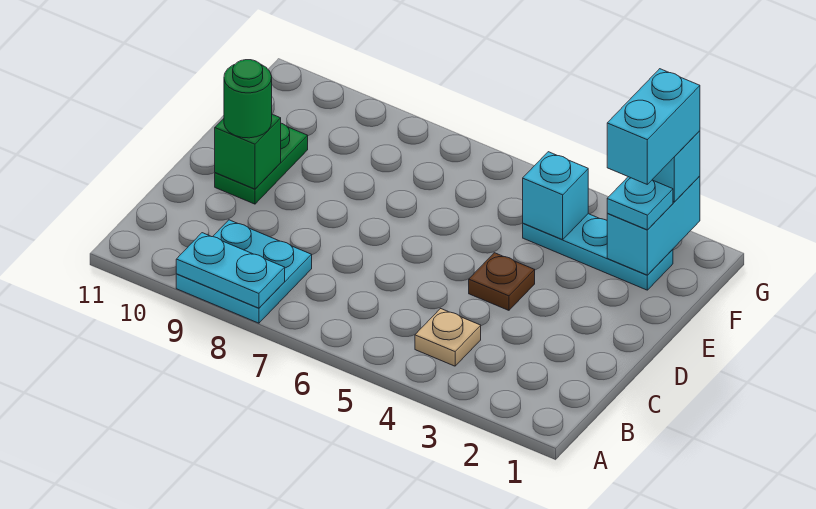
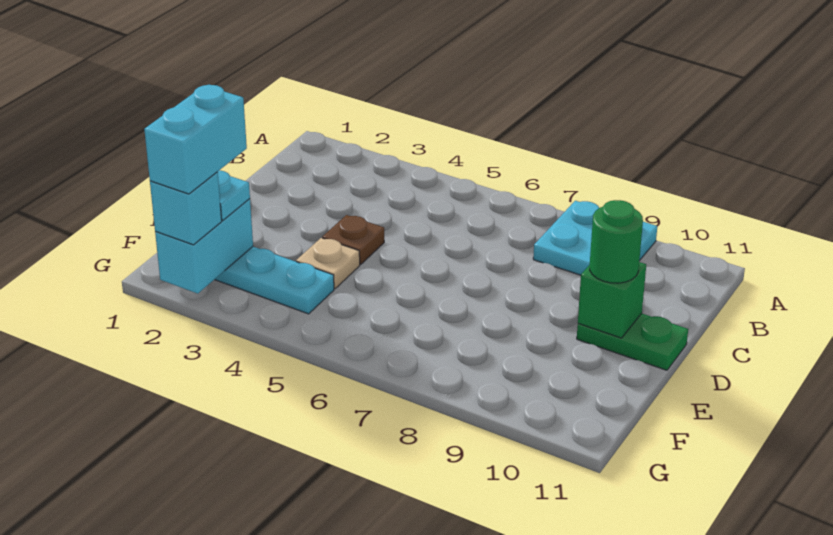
cyan plate A8:A9 level 2 -> none
tan plate B4 level 1 -> tan plate E4 level 1
green plate D10:E10 level 1 -> green plate D10:D11 level 1
cyan brick F4 level 2 -> none

